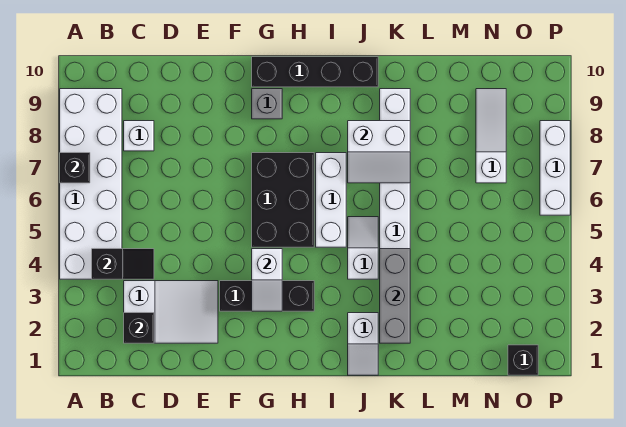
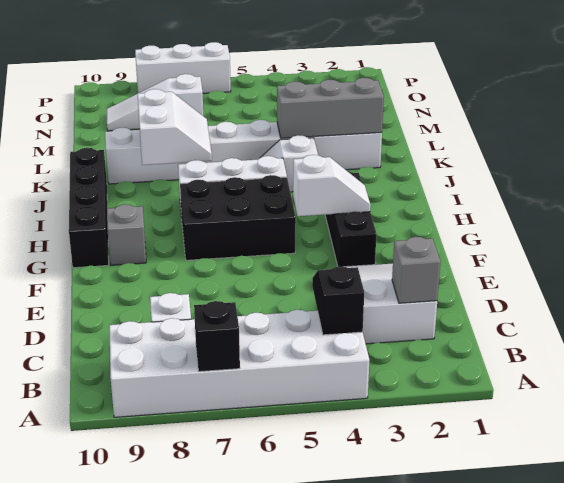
black brick C2 level 2 -> grey brick C2 level 2
white slope J1:J2 level 1 top 2 -> none
black brick O1 level 1 -> none

